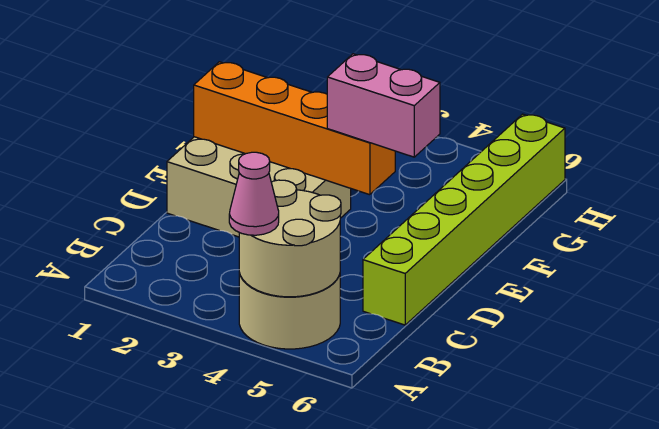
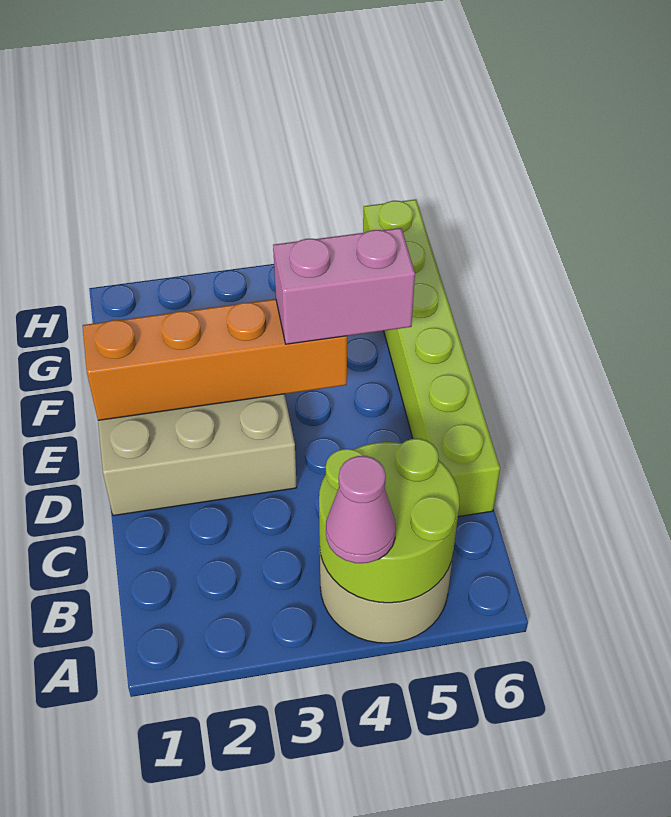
tan round brick A4:B5 level 2 -> lime round brick A4:B5 level 2

